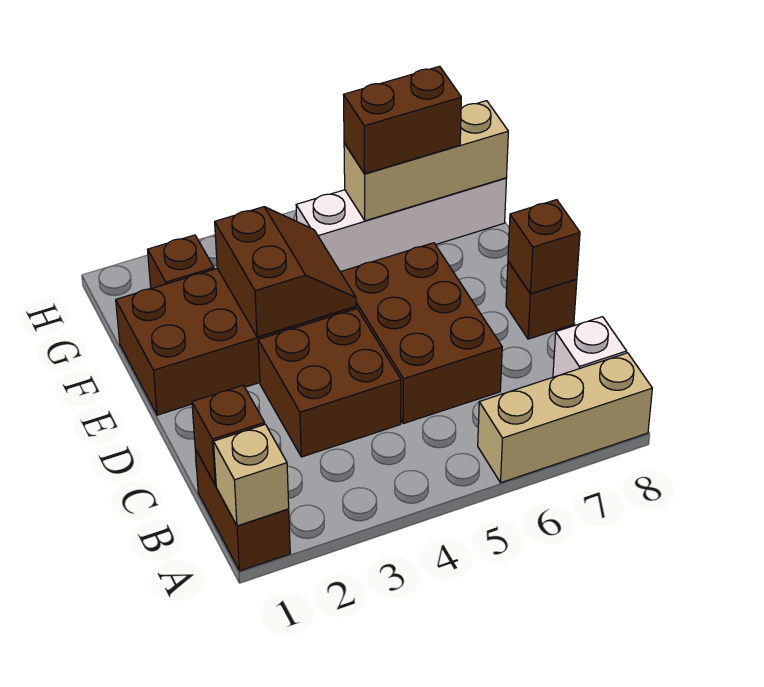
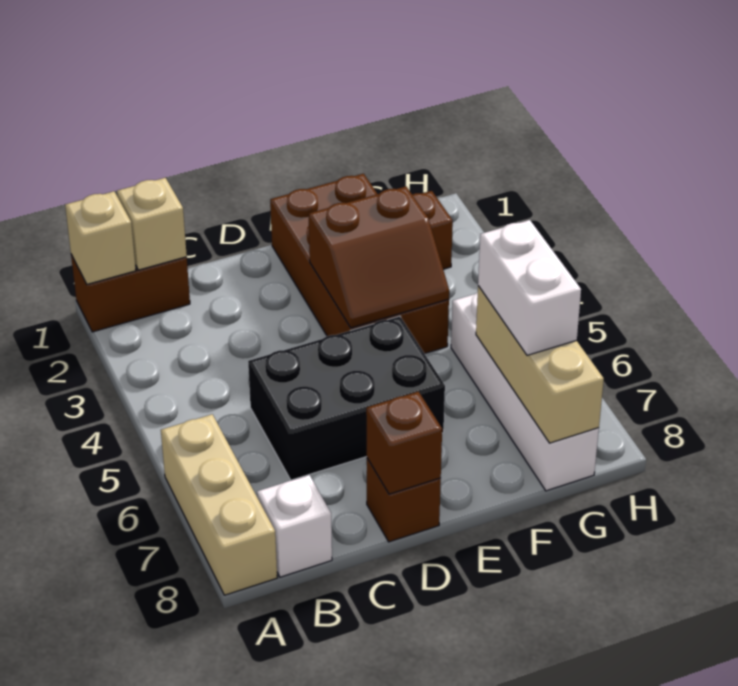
brown brick B1 level 2 -> tan brick B1 level 2
brown brick C3:D4 level 1 -> none
brown brick C5:E6 level 1 -> black brick C5:E6 level 1
brown brick G6:G7 level 3 -> white brick G6:G7 level 3

